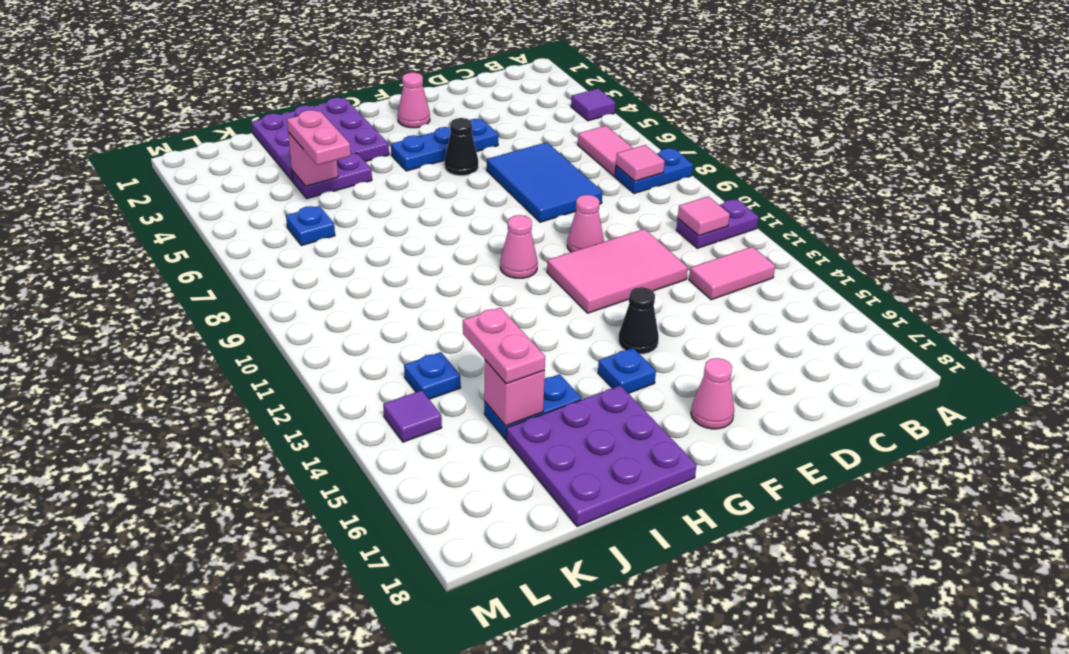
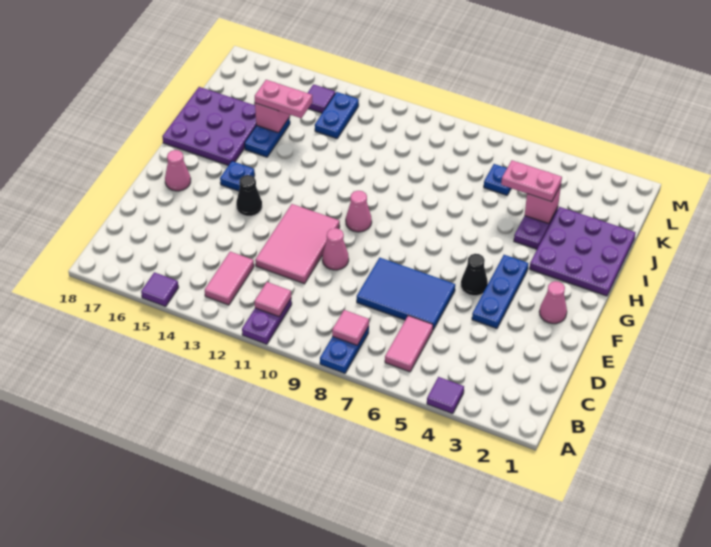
none -> purple tile A15 level 1
pink tile B6:B7 level 1 -> pink tile B6:C6 level 1
blue plate K13 level 1 -> blue plate K13:L13 level 1

